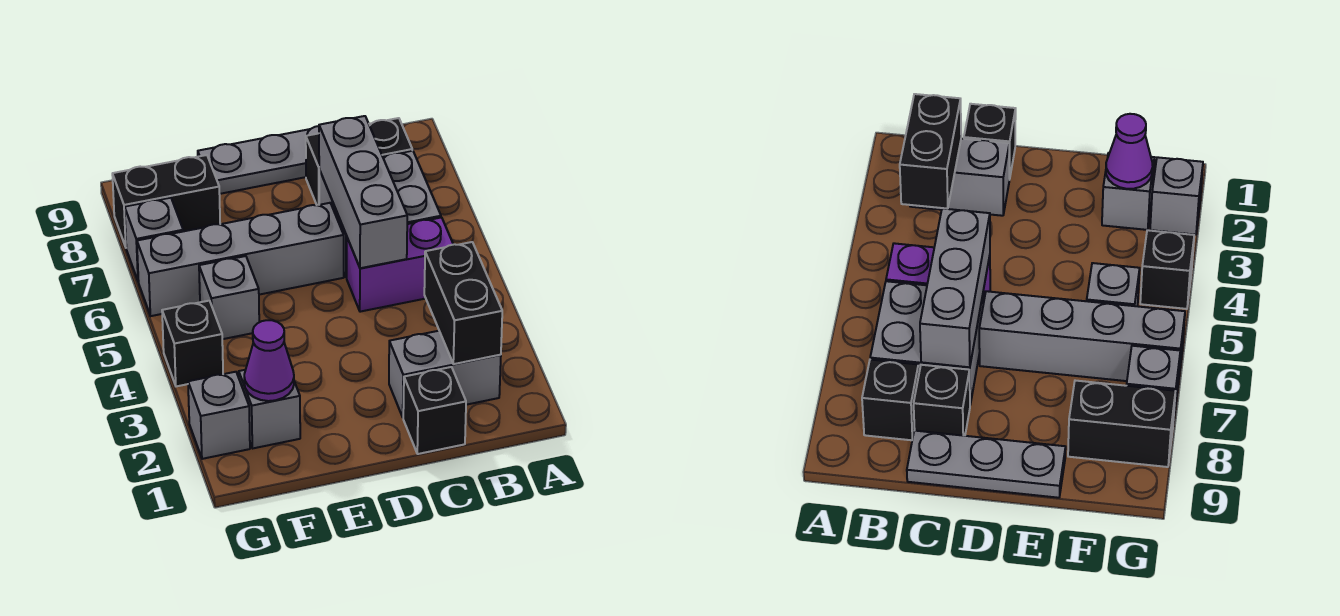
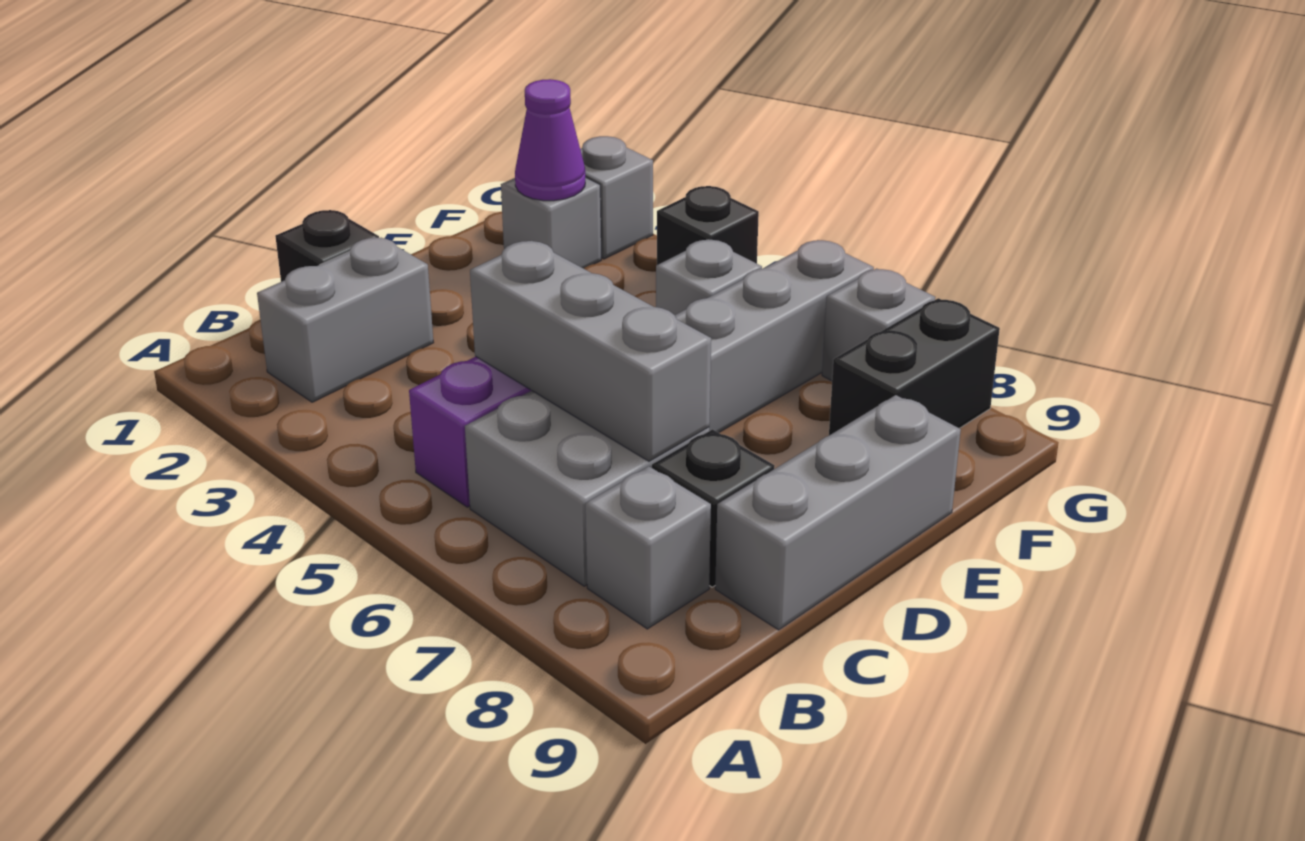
black brick B2:B3 level 2 -> none
black brick B8 level 1 -> grey brick B8 level 1
grey plate C9:E9 level 1 -> grey brick C9:E9 level 1

